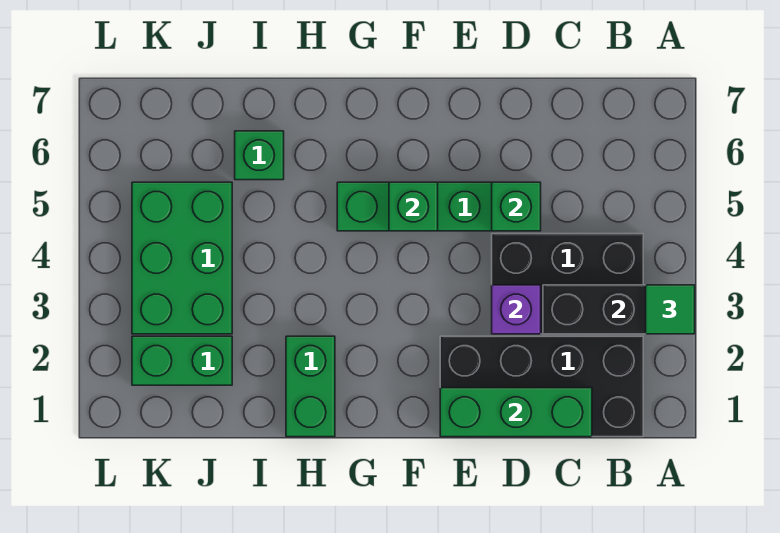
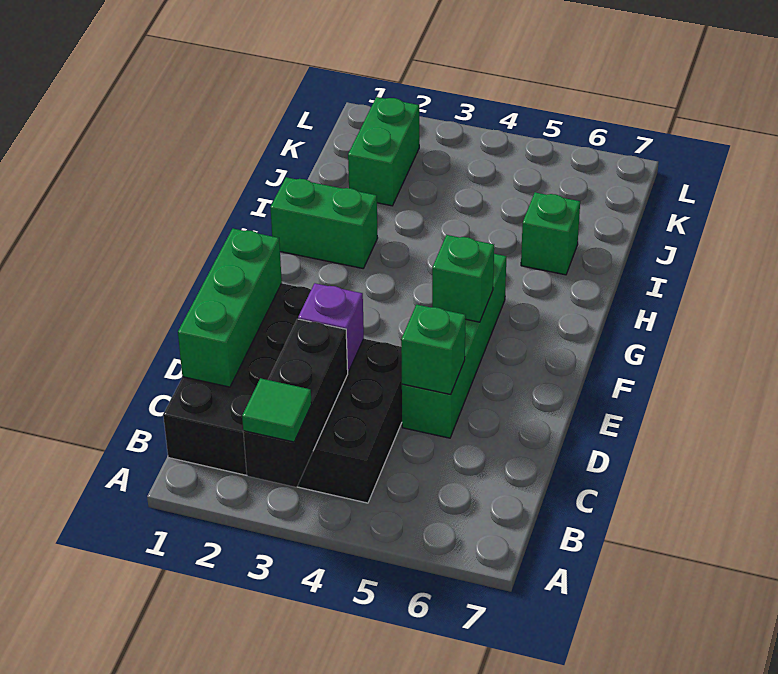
green brick J3:K5 level 1 -> none

